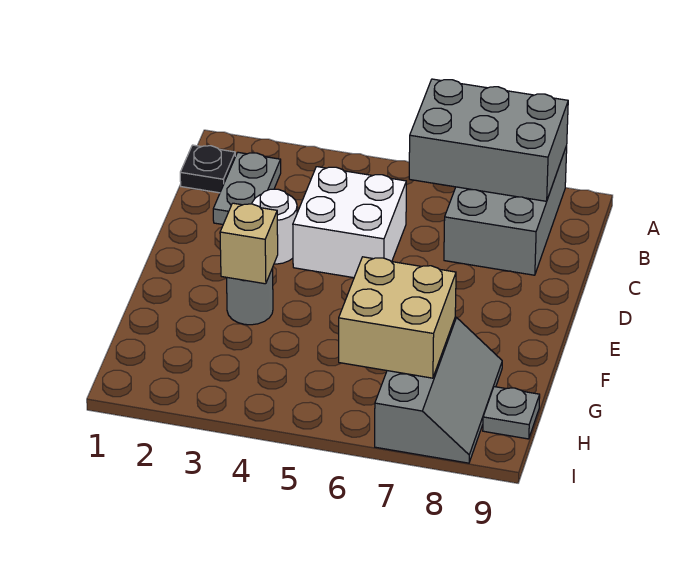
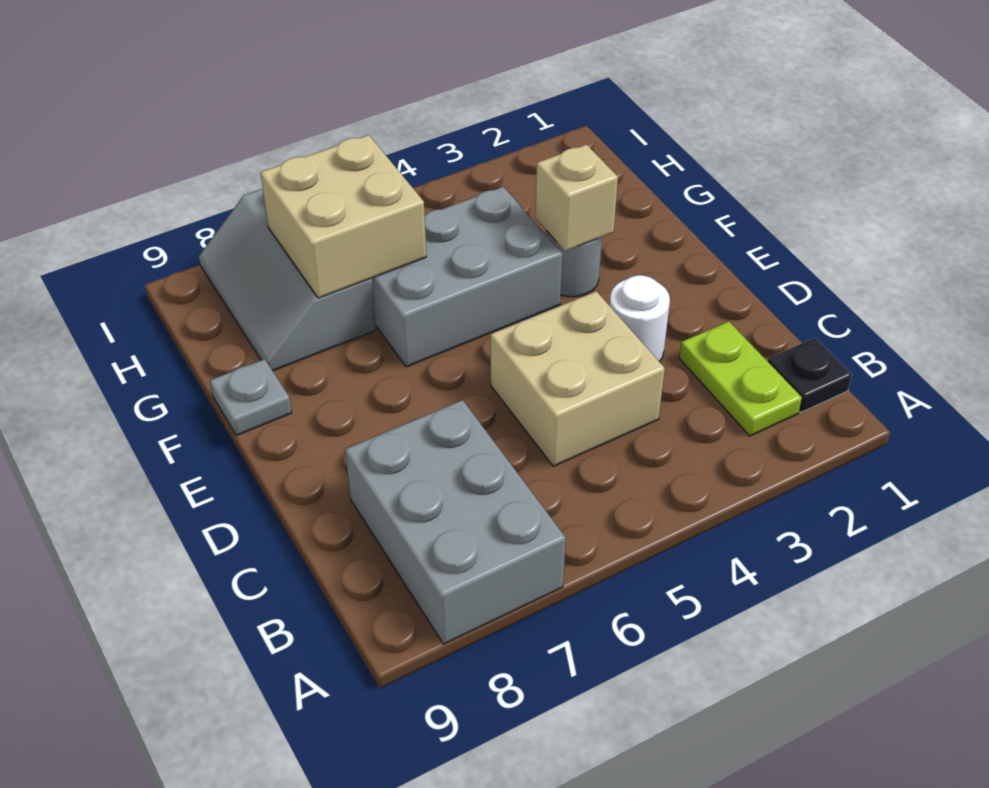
grey brick A6:B8 level 2 -> grey brick F4:G6 level 1
grey plate B2:C2 level 1 -> lime plate B2:C2 level 1
white brick C4:D5 level 1 -> tan brick C4:D5 level 1
grey plate H9 level 1 -> grey plate F9 level 1

